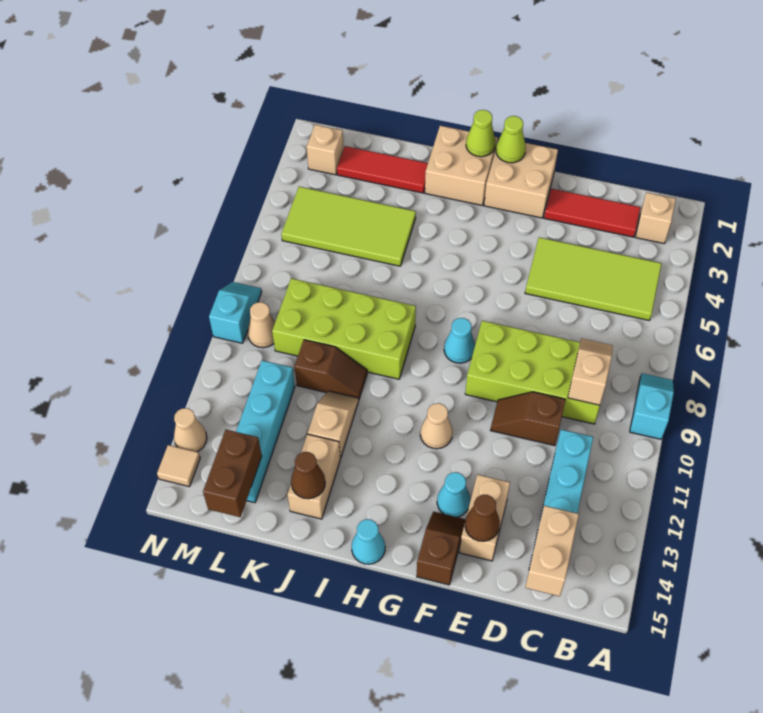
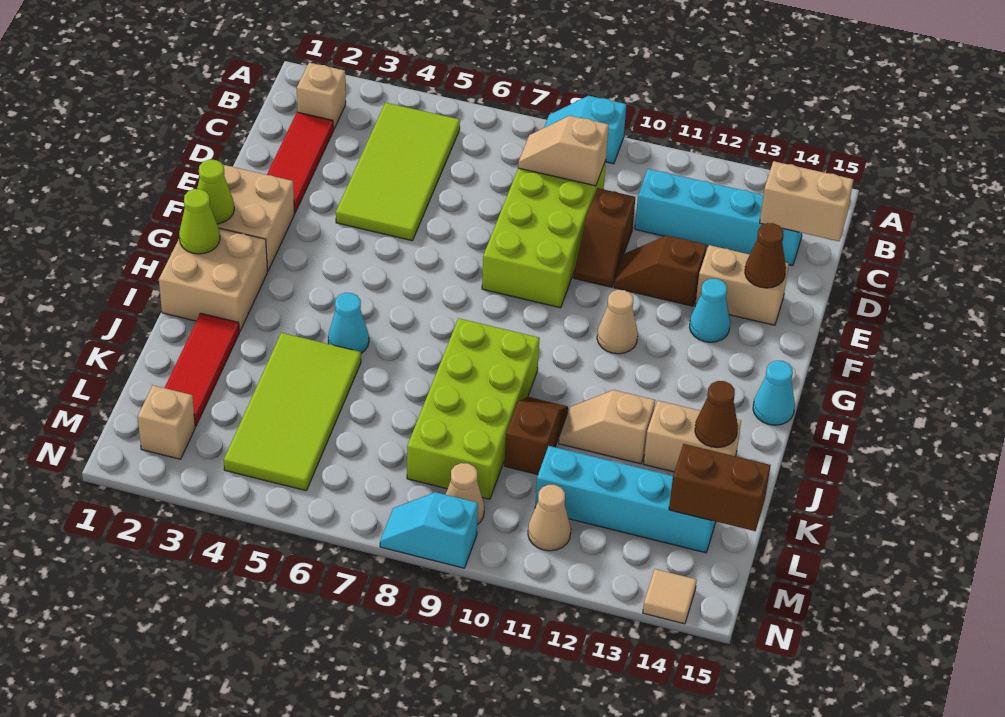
brown slope F14:F15 level 1 top 15 -> brown slope E11:E12 level 1 top 12
cyan cone G8 level 1 -> cyan cone I5 level 1
tan cone N13 level 1 -> tan cone M11 level 1

